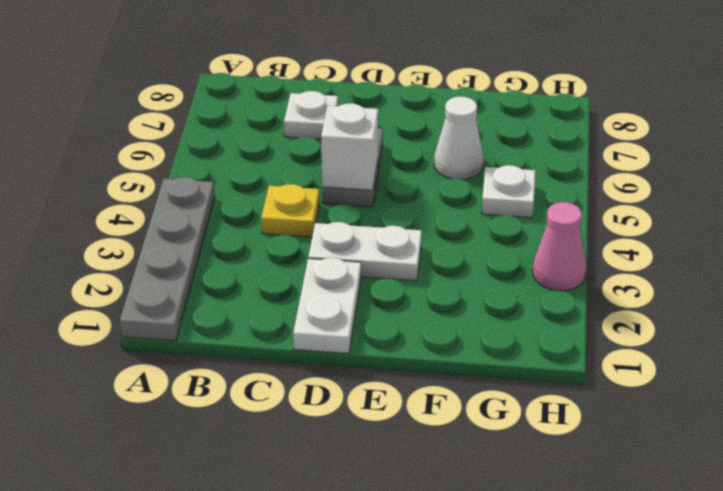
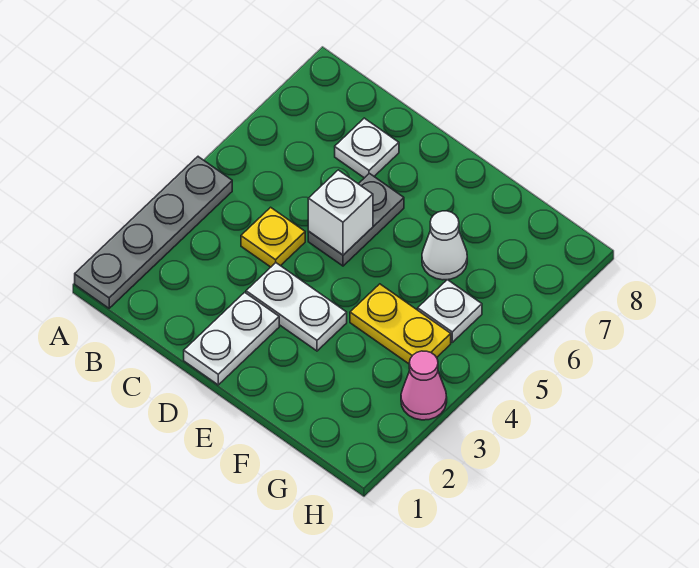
none -> yellow plate F4:G4 level 1

